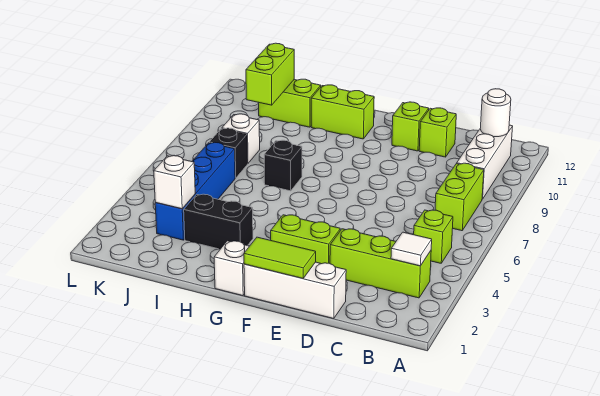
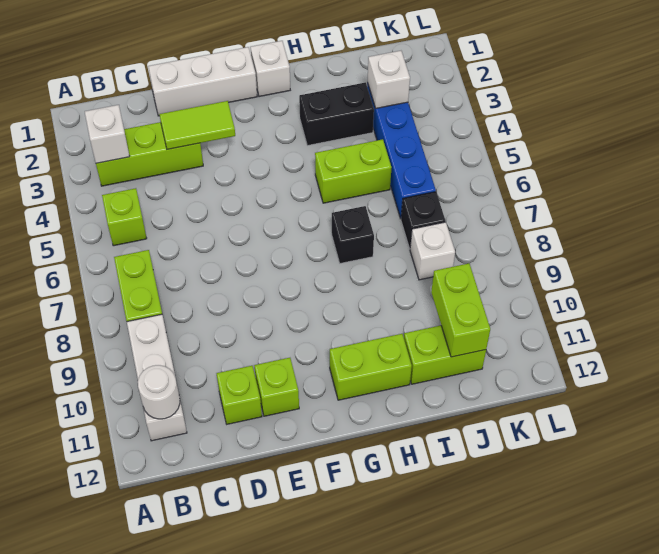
white tile B3 level 2 -> white brick B3 level 2
lime tile E1:F1 level 2 -> lime tile D3:E3 level 2
lime brick E3:F3 level 1 -> lime brick H5:I5 level 1

